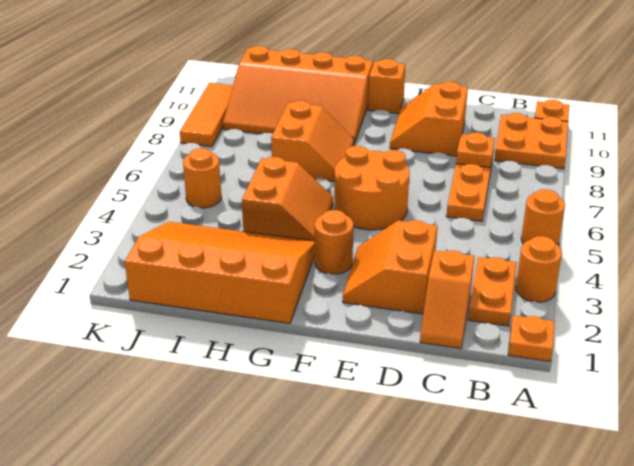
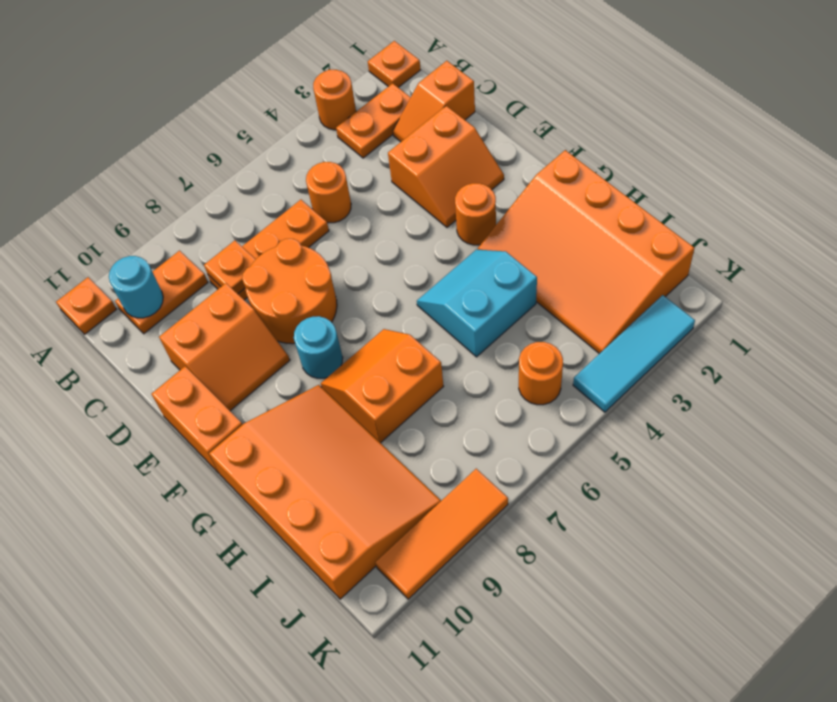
orange round brick A5 level 1 -> orange round brick C5 level 1
orange plate A9:B10 level 1 -> orange plate B9:B10 level 1
none -> cyan round brick B10 level 2
orange slope C1:C2 level 1 top 2 -> orange slope C1:C2 level 1 top 1
orange round brick E5:F6 level 1 -> orange round brick D7:E8 level 1
none -> cyan round brick F8 level 1
orange brick F11 level 1 -> orange brick E11:F11 level 1
orange slope G4:H5 level 1 top H -> cyan slope G4:H5 level 1 top H
none -> cyan tile K2:K4 level 1

